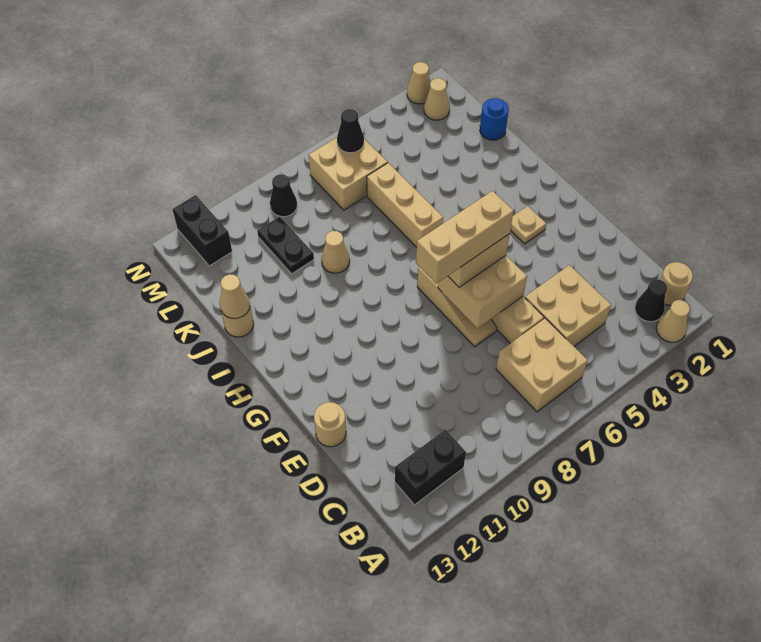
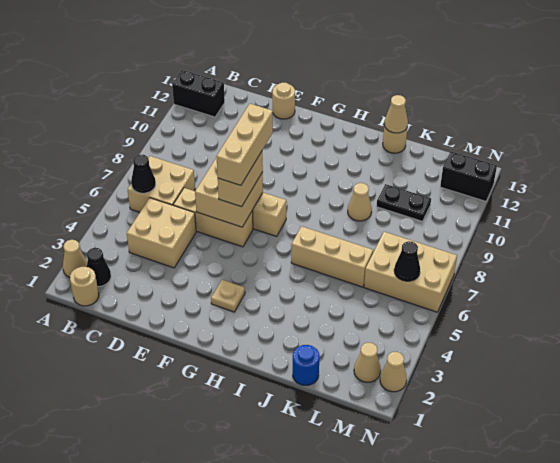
black brick B11:B12 level 1 -> black brick A12:B12 level 1
tan brick L6:M7 level 1 -> tan brick L6:N7 level 1
black cone M9 level 1 -> black cone B6 level 2

